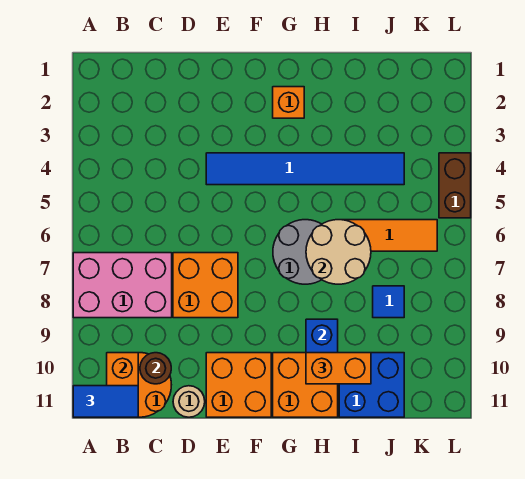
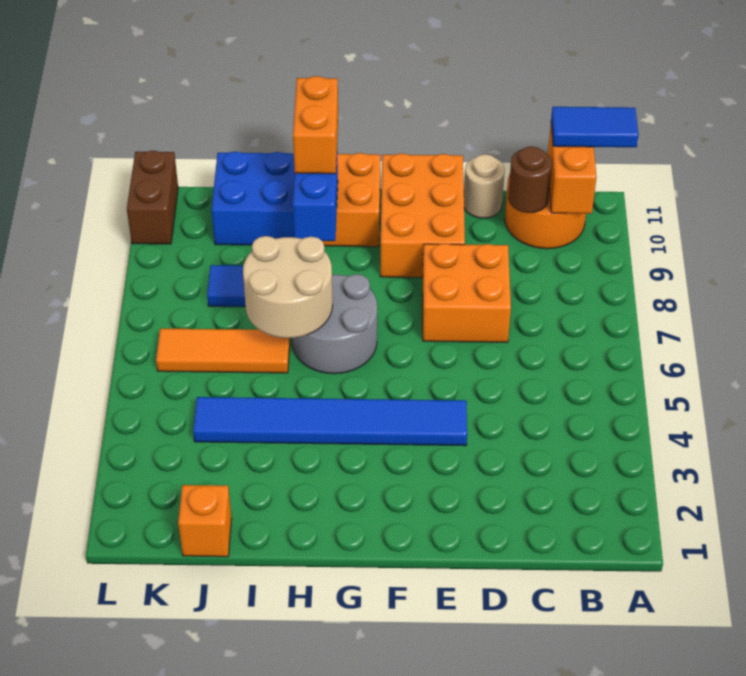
pink brick A7:C8 level 1 -> none
orange brick E10:F11 level 1 -> orange brick E9:F11 level 1
orange brick G2 level 1 -> orange brick J1 level 1
orange brick H10:I10 level 3 -> orange brick H10:H11 level 3
brown brick L4:L5 level 1 -> brown brick L10:L11 level 1

